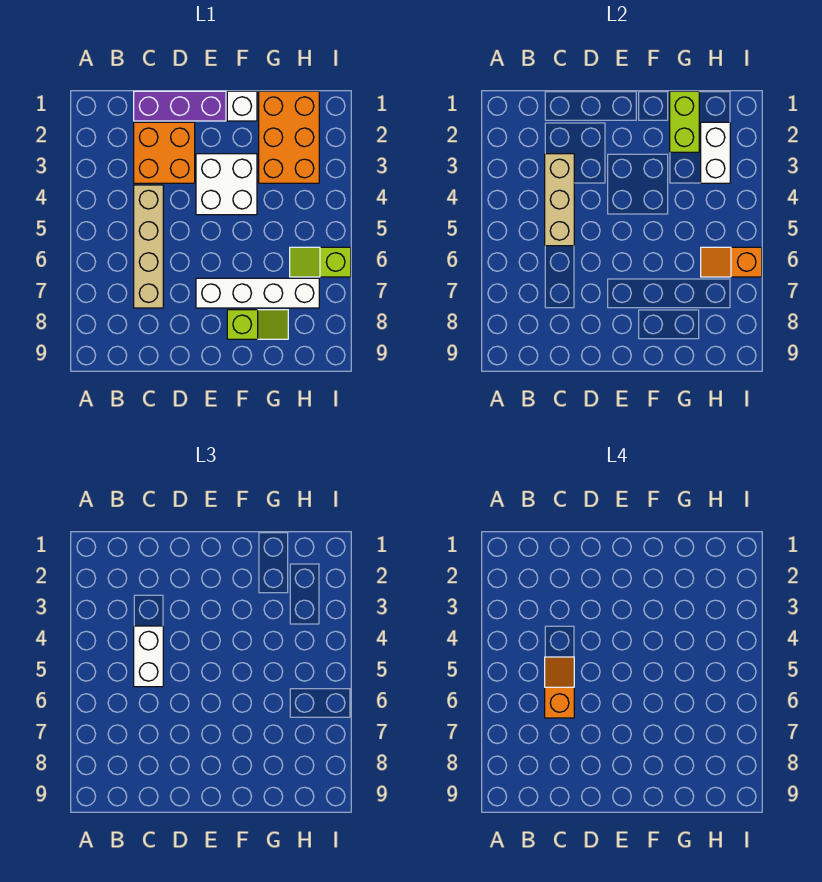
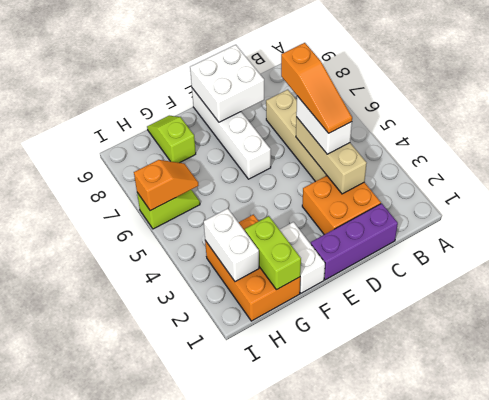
orange slope C5:C6 level 4 top 6 -> orange slope C4:C6 level 4 top 6
white brick E3:F4 level 1 -> white brick D8:E9 level 2
white brick E7:H7 level 1 -> white brick E6:E9 level 1
white brick F1 level 1 -> white brick F1:F2 level 1
lime slope F8:G8 level 1 top F -> lime slope G8:G9 level 1 top 8

